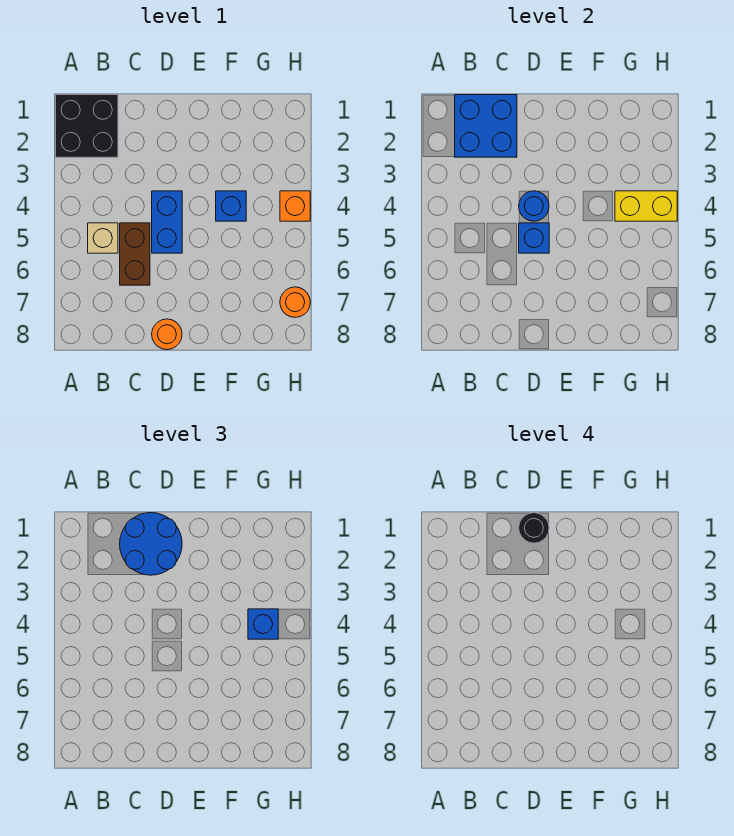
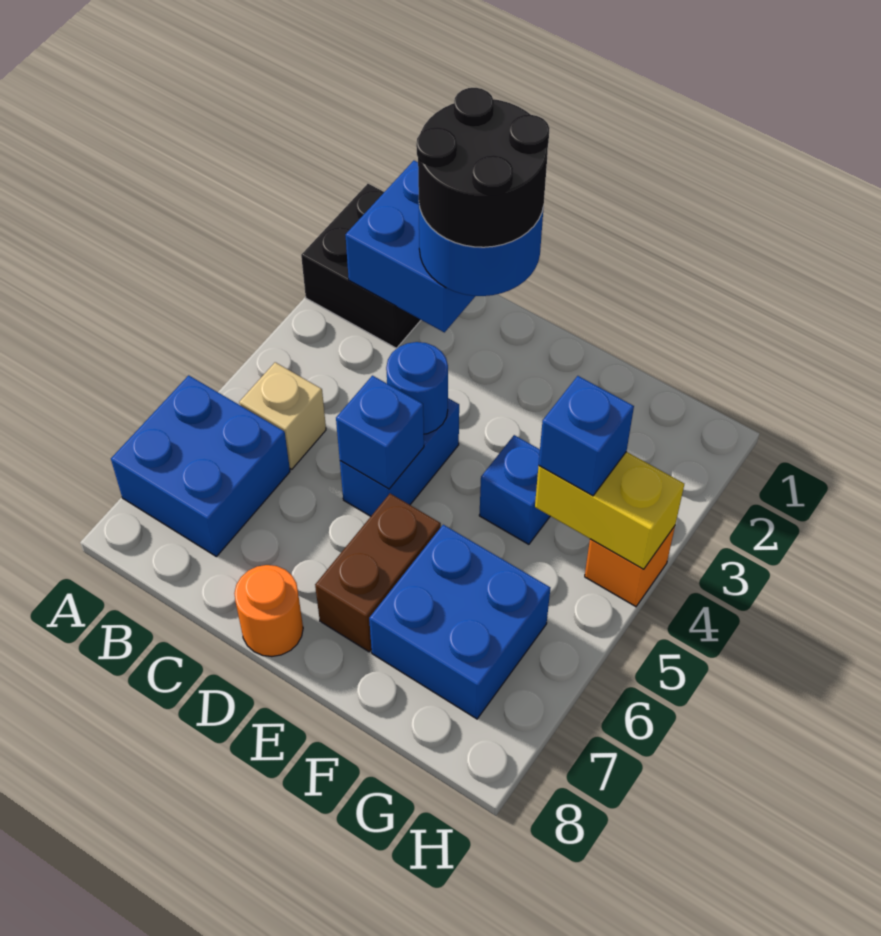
none -> blue brick A6:B7 level 1
brown brick C5:C6 level 1 -> brown brick E6:E7 level 1
black round brick D1 level 4 -> black round brick C1:D2 level 4
none -> blue brick F6:G7 level 1
orange round brick H7 level 1 -> none

